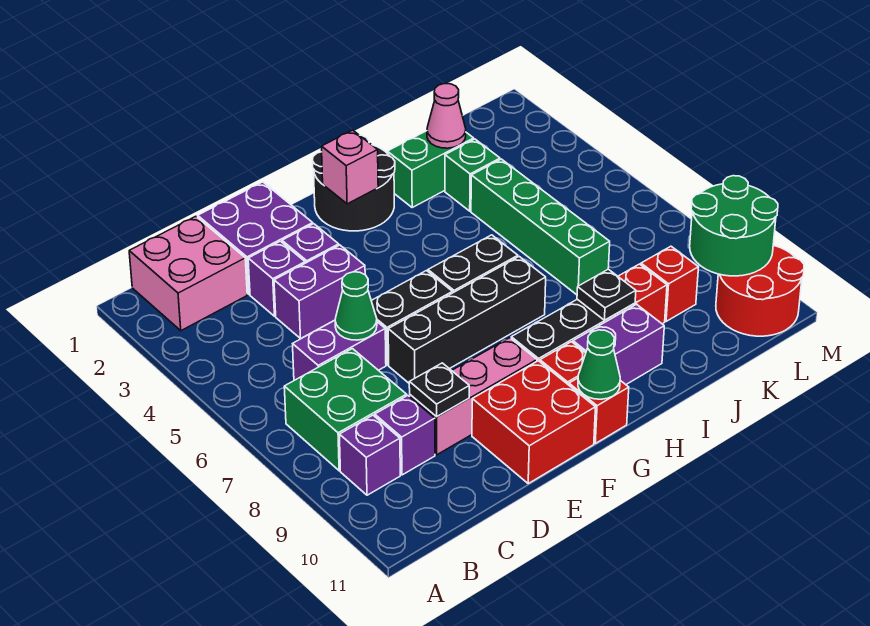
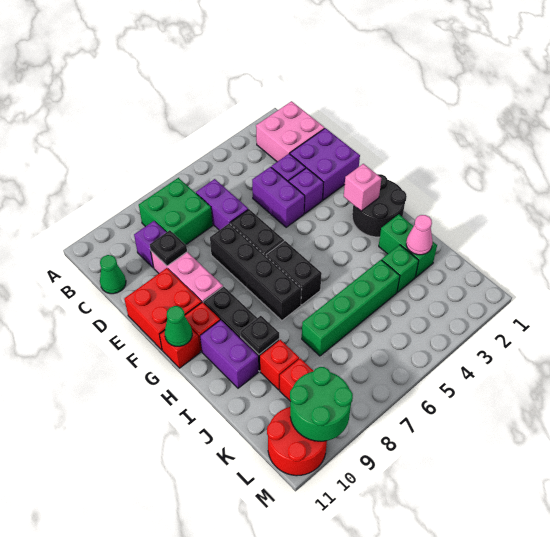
purple brick B9 level 1 -> none
green cone D6 level 2 -> green cone C11 level 1

